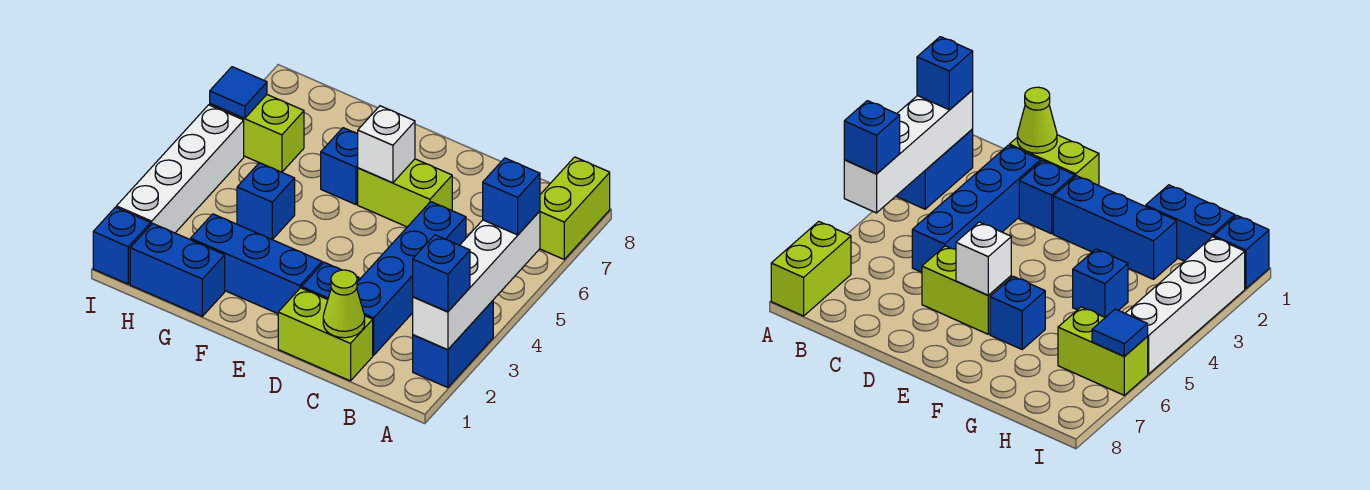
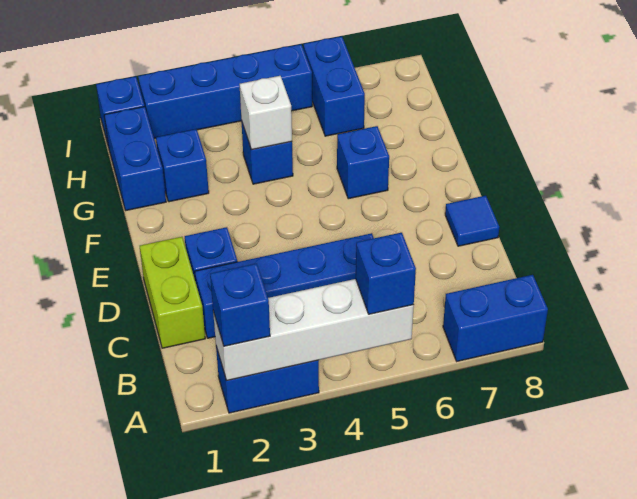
lime brick A7:A8 level 1 -> blue brick A7:A8 level 1
lime cone C1 level 2 -> none
lime brick D6:E6 level 1 -> none
blue brick E2:G2 level 1 -> blue brick G2 level 1
white brick E6 level 2 -> white brick G4 level 2
lime brick H6:I6 level 1 -> blue brick H6:I6 level 1
white brick I2:I5 level 1 -> blue brick I2:I5 level 1
blue tile I6 level 2 -> blue tile D8 level 1

